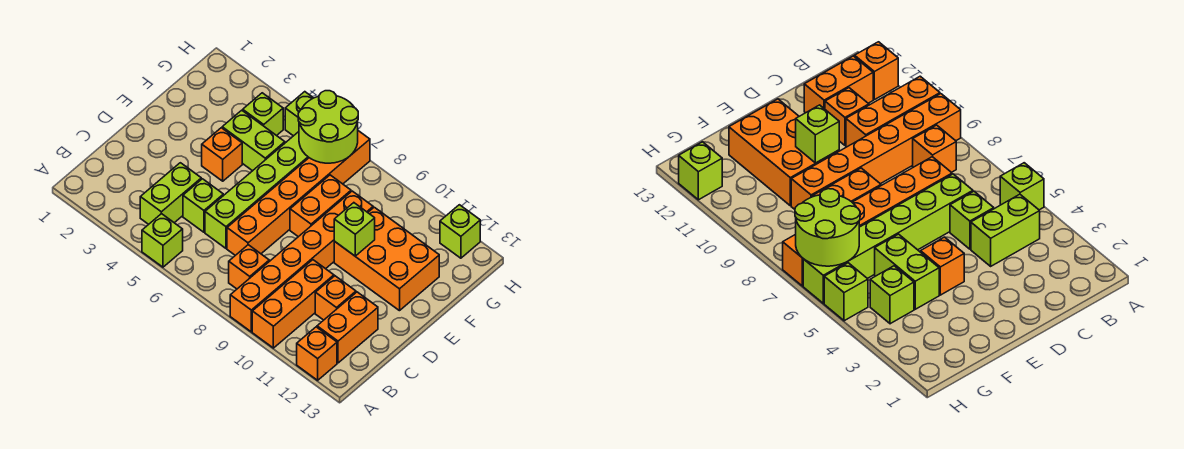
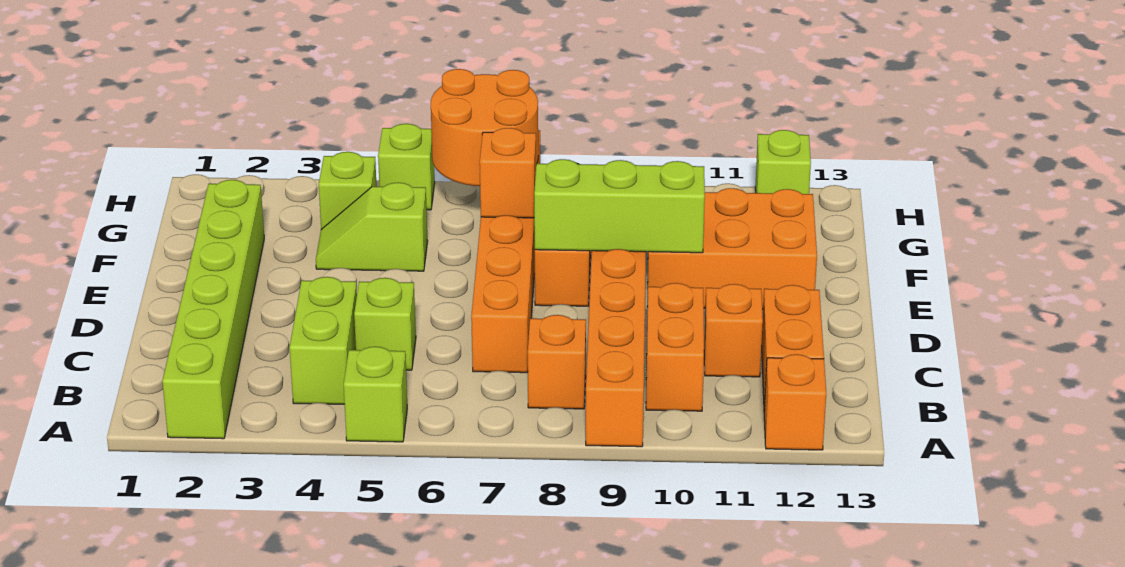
orange brick A10:C10 level 1 -> orange brick B10:C10 level 1
lime brick C6:H6 level 1 -> lime brick A2:F2 level 1
orange brick E4 level 1 -> orange brick F7 level 2
lime brick E10 level 2 -> lime brick E8:E10 level 2
lime brick F4:F5 level 1 -> lime slope F4:F5 level 1 top 5
lime round brick G6:H7 level 2 -> orange round brick G6:H7 level 2

